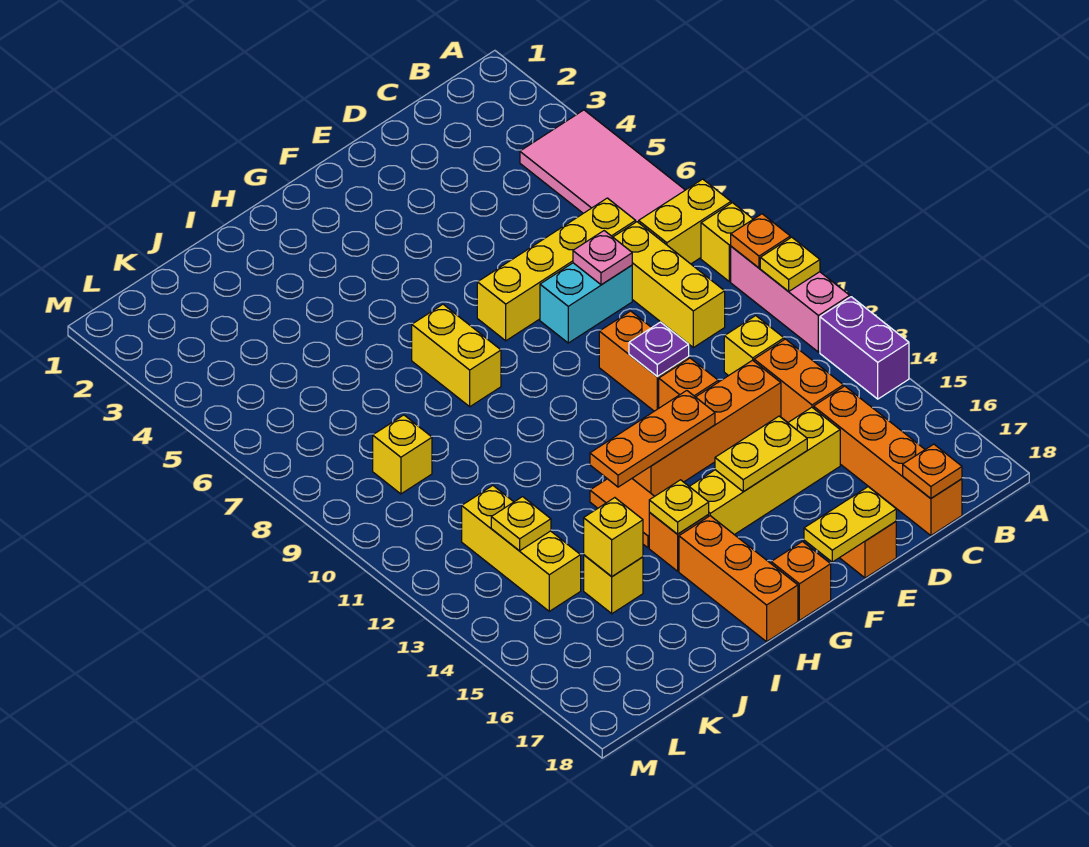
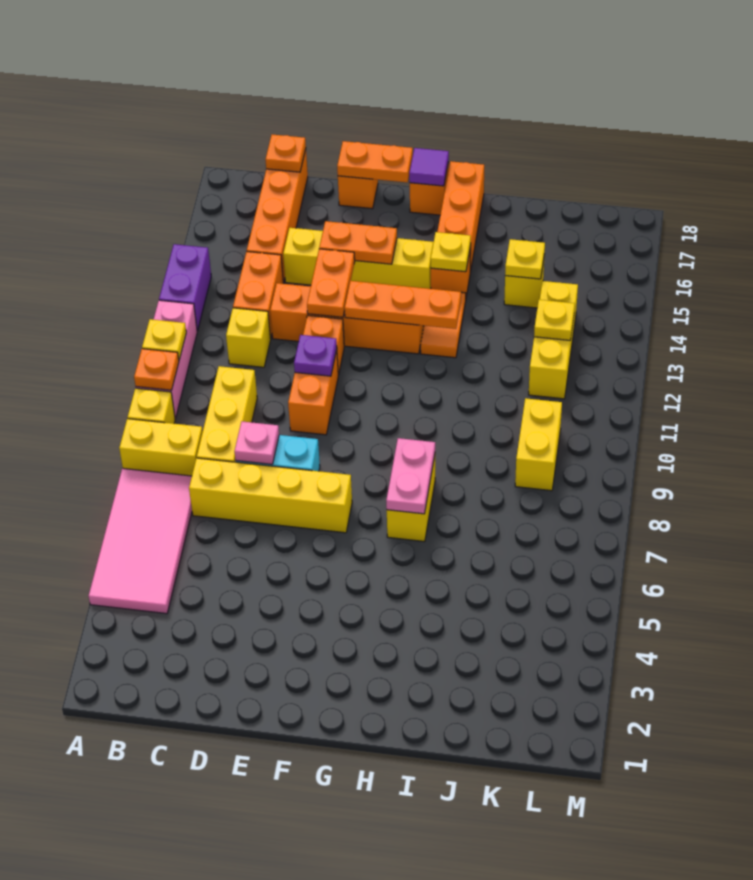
none -> orange plate E13:E14 level 2
yellow plate E15:F15 level 2 -> orange plate E15:F15 level 2
yellow plate E18:F18 level 2 -> orange plate E18:F18 level 2
none -> purple tile G18 level 2
none -> pink plate H7:H8 level 2
yellow brick J15 level 2 -> yellow plate J15 level 2
yellow brick K9 level 1 -> yellow brick K9:K10 level 1

